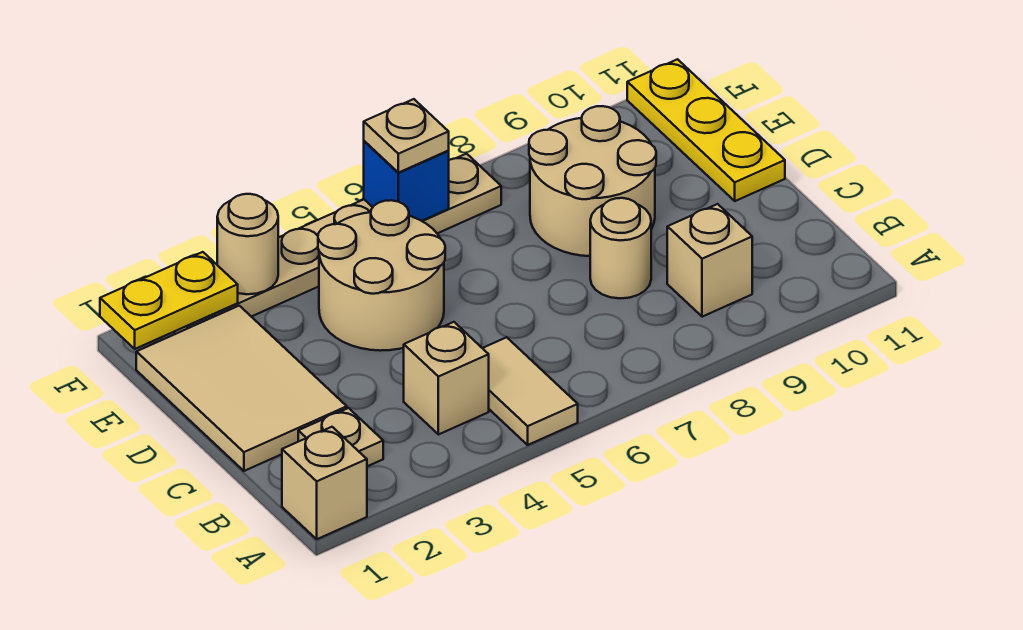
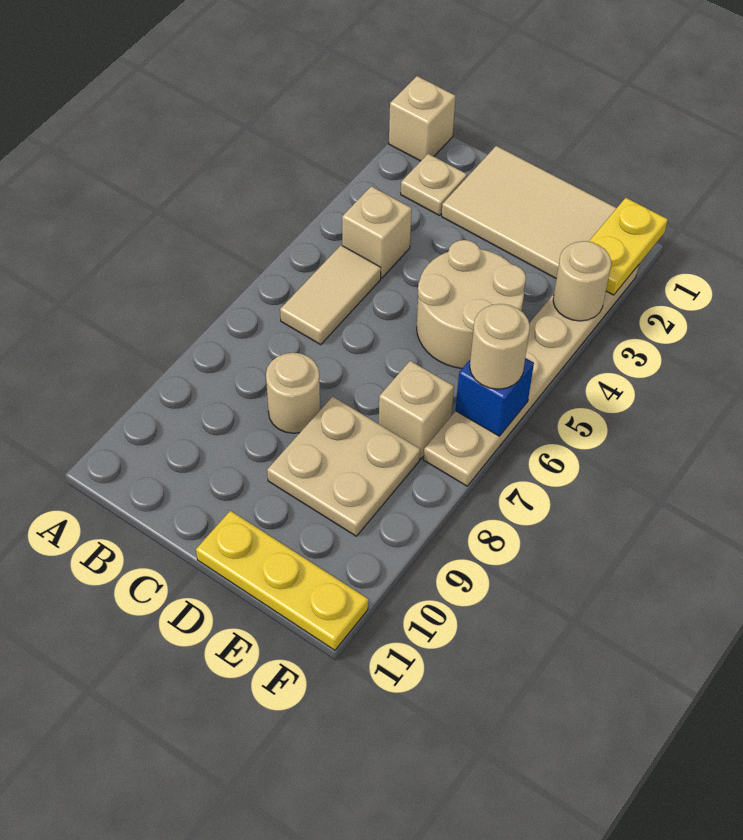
tan tile A5:B5 level 1 -> tan tile B5:B6 level 1
tan brick B9 level 1 -> tan brick E7 level 1
tan round brick D8:E9 level 1 -> tan plate D8:E9 level 1
tan plate F6 level 3 -> tan round brick F6 level 3

